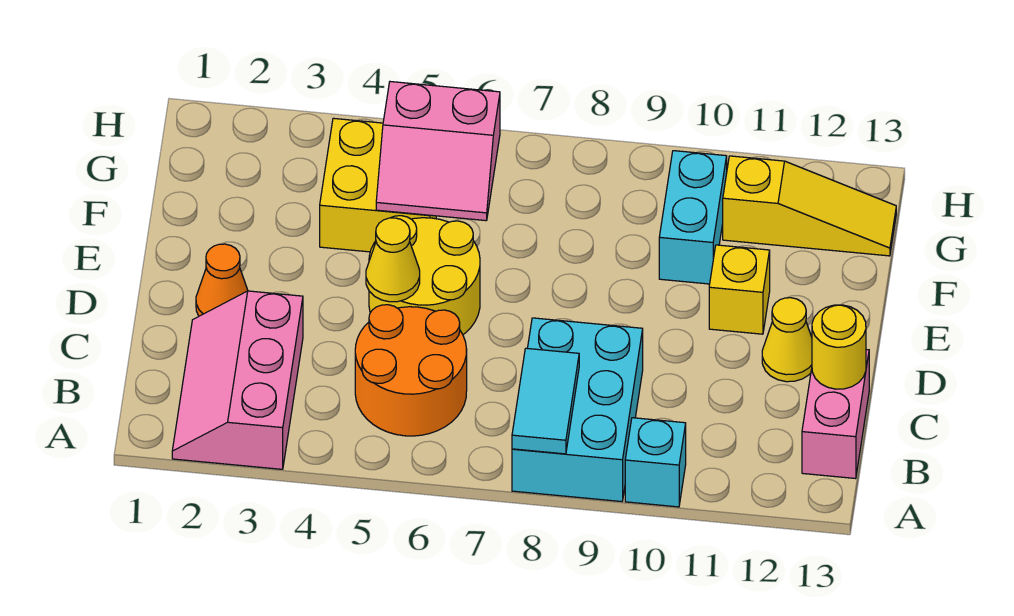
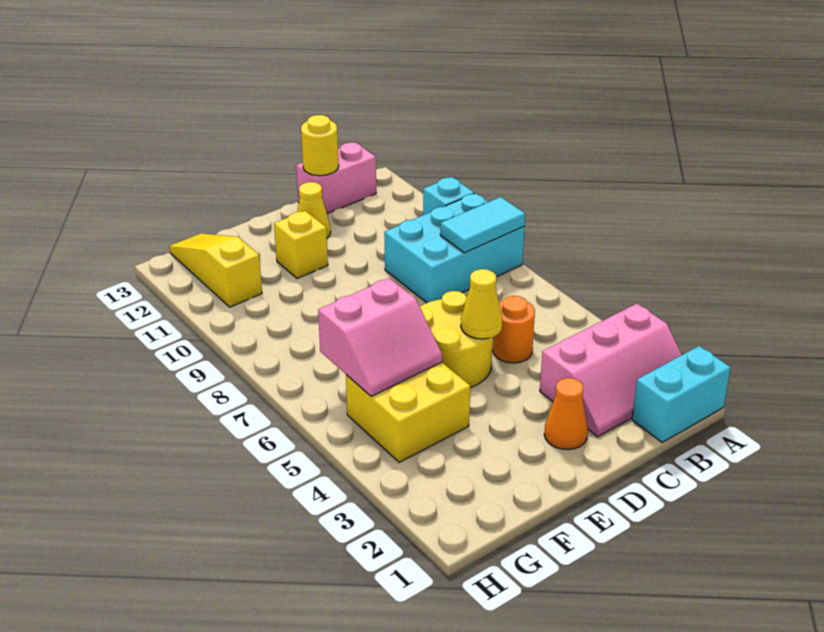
orange round brick B5:C6 level 1 -> orange round brick C5 level 1
pink slope F5:G6 level 2 top G -> pink slope F5:G6 level 2 top 6
cyan brick F10:G10 level 1 -> cyan brick A1:B1 level 1

